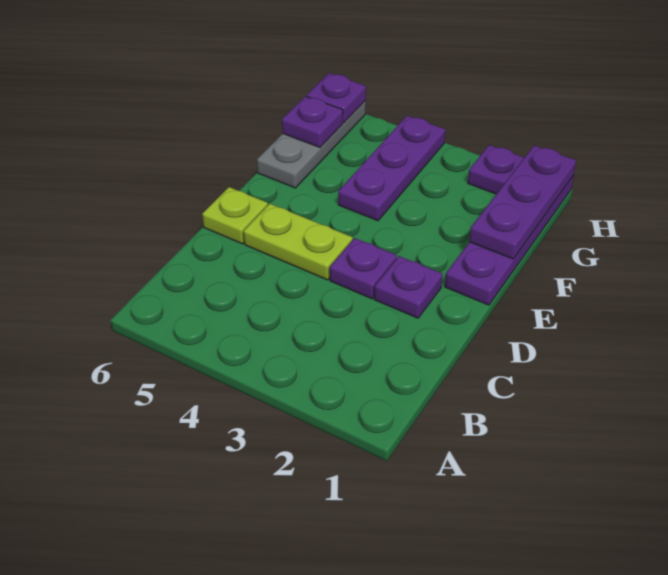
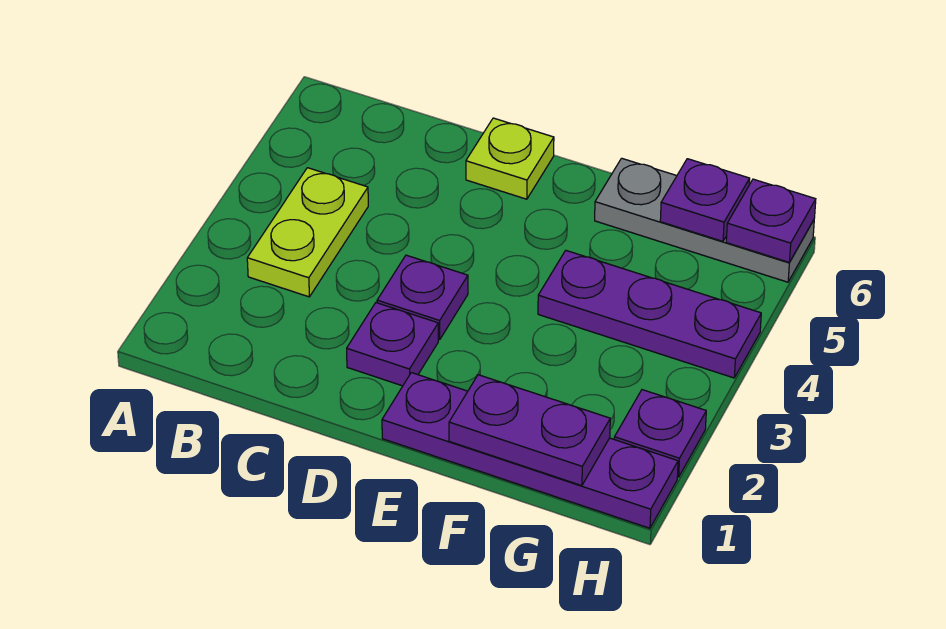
lime plate D4:D5 level 1 -> lime plate B3:B4 level 1
purple plate F1:H1 level 2 -> purple plate F1:G1 level 2

